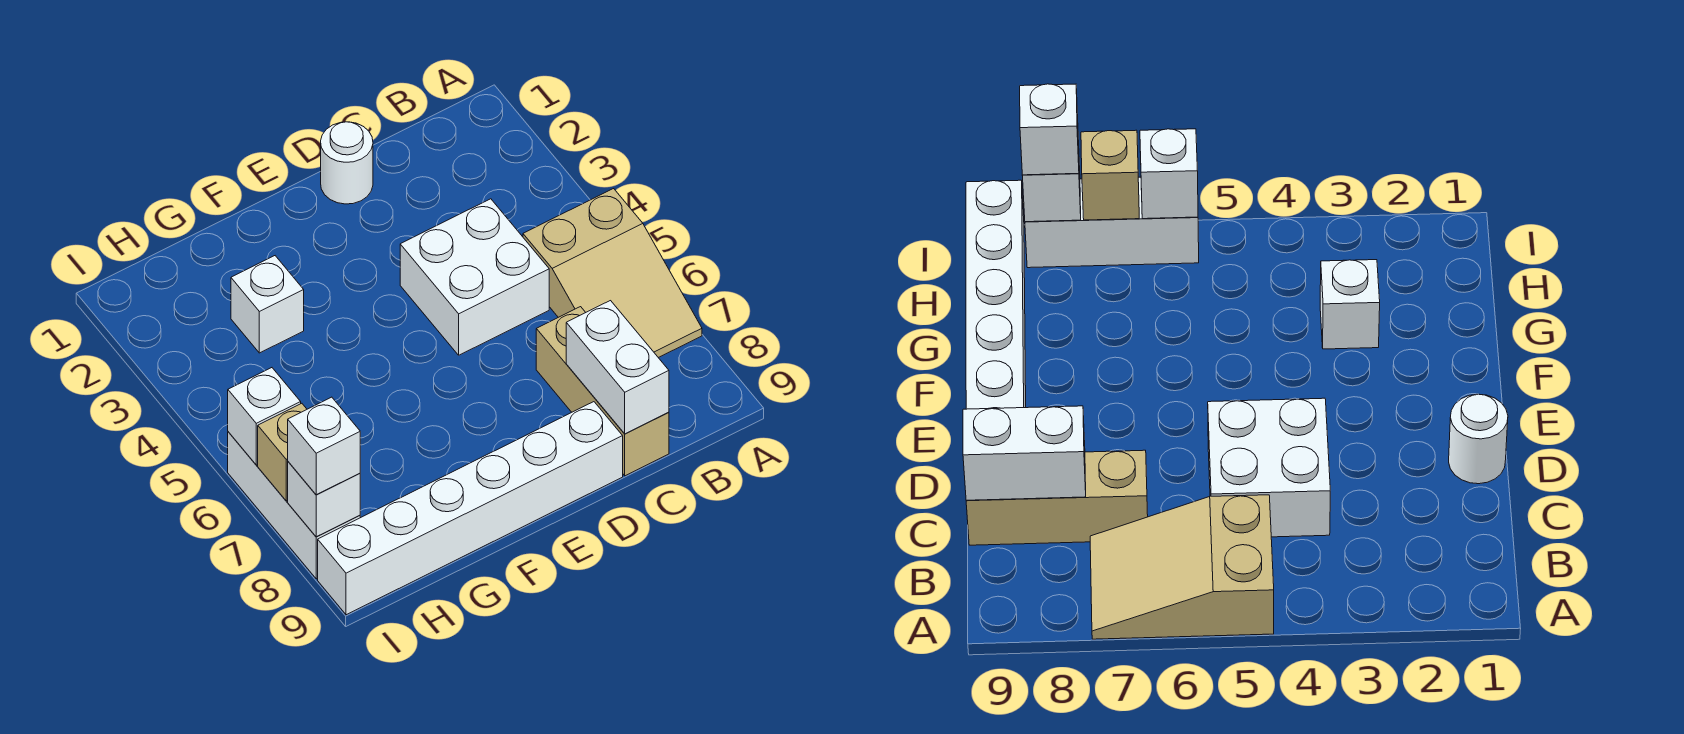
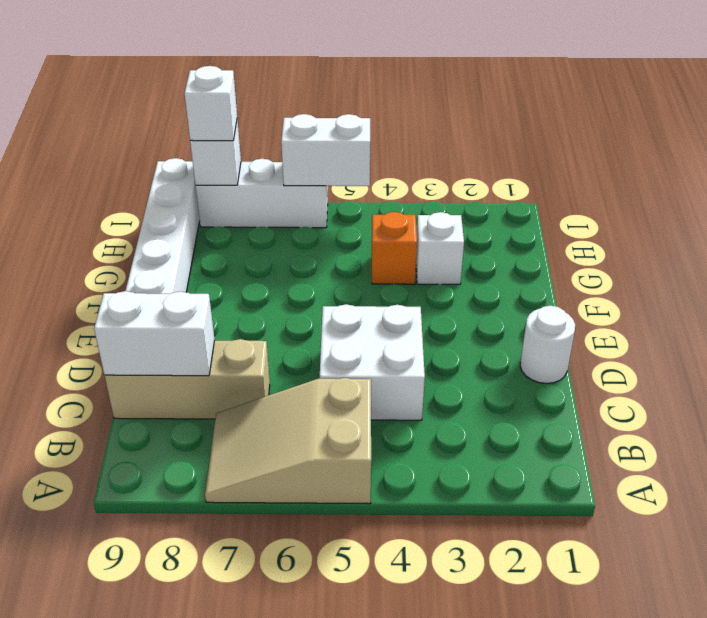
none -> orange brick G4 level 1
white brick I6 level 2 -> white brick I5:I6 level 2
tan brick I7 level 2 -> none

